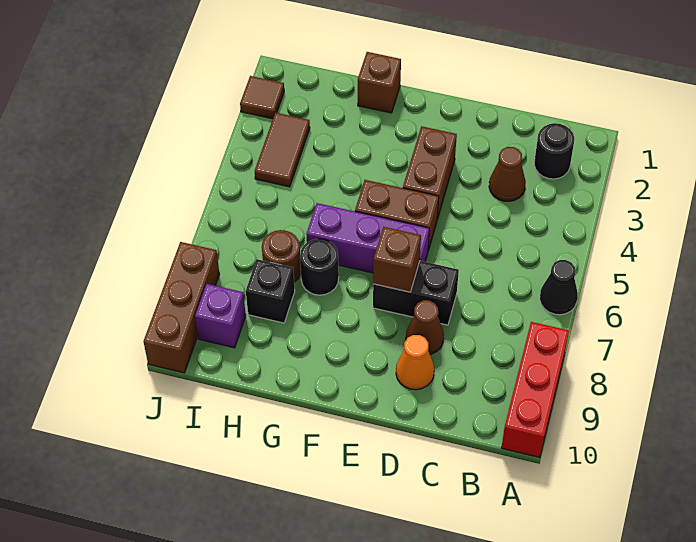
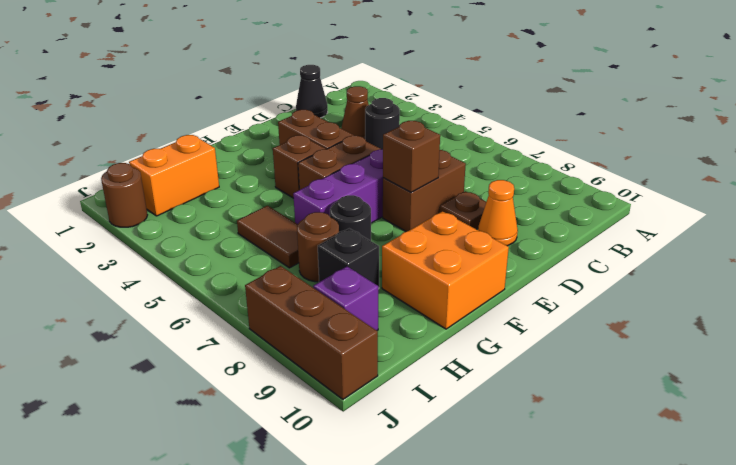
black cone A6 level 1 -> black cone C1 level 1
red brick A8:A10 level 1 -> none
black round brick B2 level 1 -> black round brick C4 level 1
black brick D7:E7 level 1 -> brown brick D7:E7 level 1
brown cone D8 level 1 -> brown plate D8 level 1
none -> orange brick F9:G10 level 1
brown brick G1 level 1 -> brown brick F4 level 1
none -> orange brick H2:I2 level 1
brown tile I3:I4 level 1 -> brown tile H5:H6 level 1
brown tile J2 level 1 -> brown round brick J2 level 1

